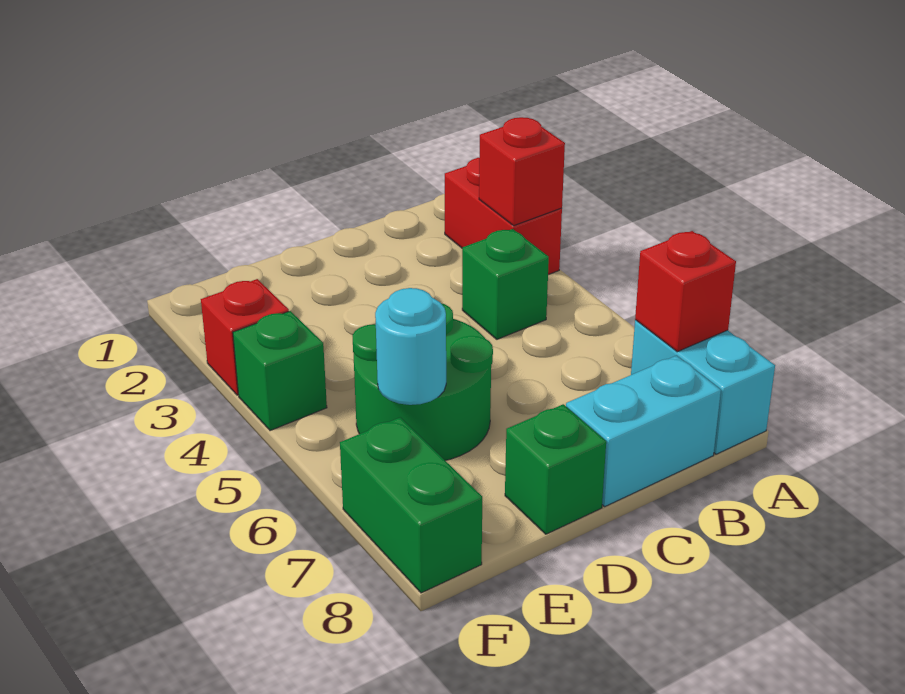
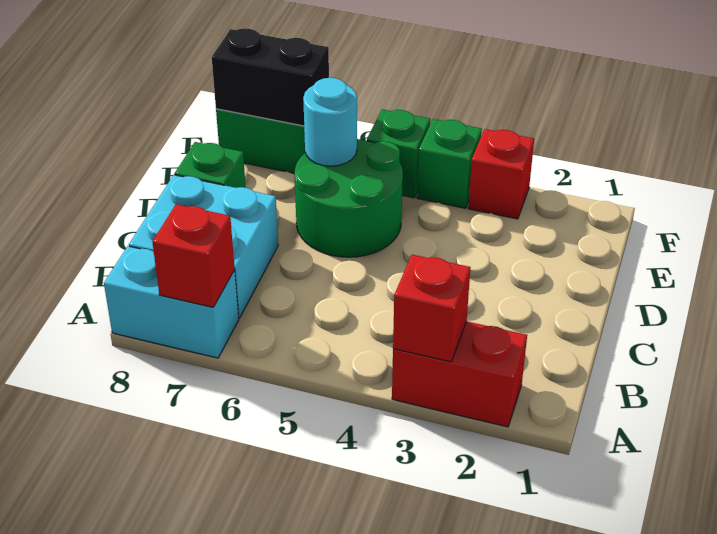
green brick B4 level 1 -> green brick F5 level 1
cyan brick B8:C8 level 1 -> cyan brick B7:C8 level 1
none -> black brick F7:F8 level 2

